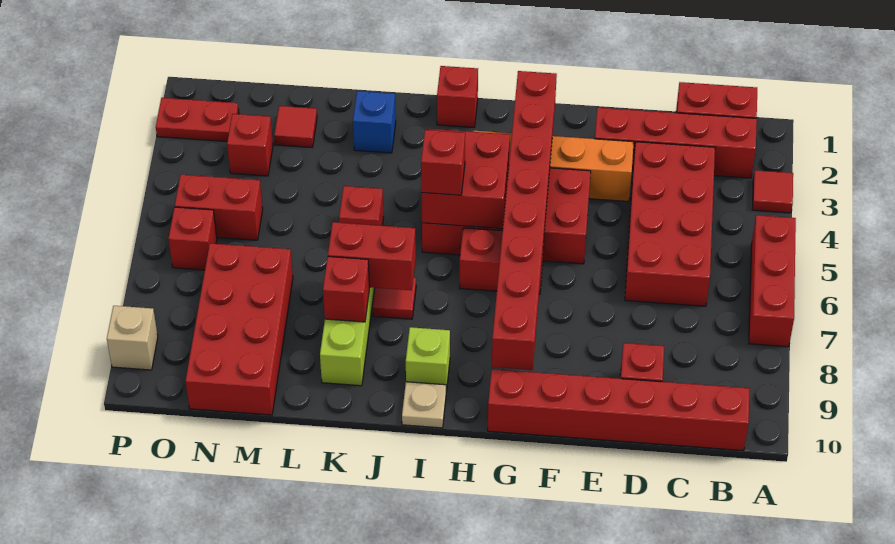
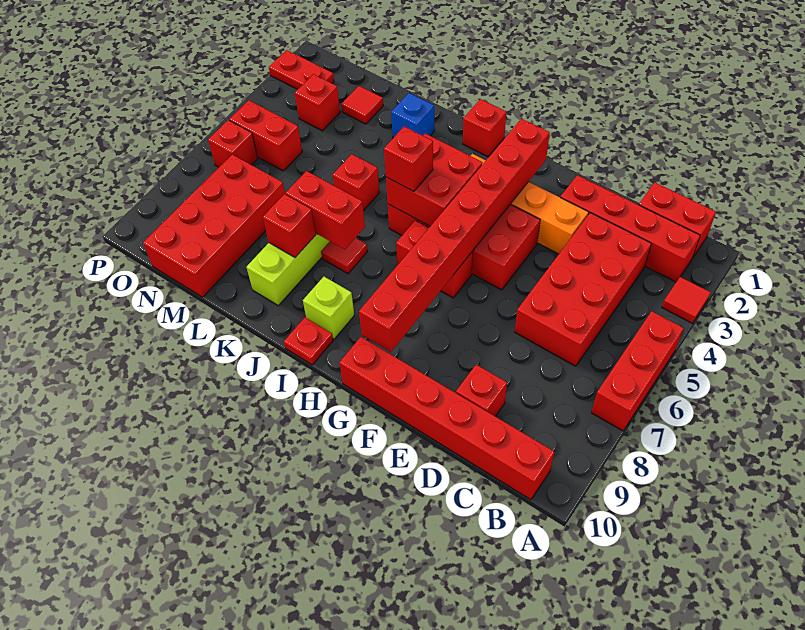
tan plate I10 level 1 -> red plate I10 level 1
tan brick P9 level 1 -> none

